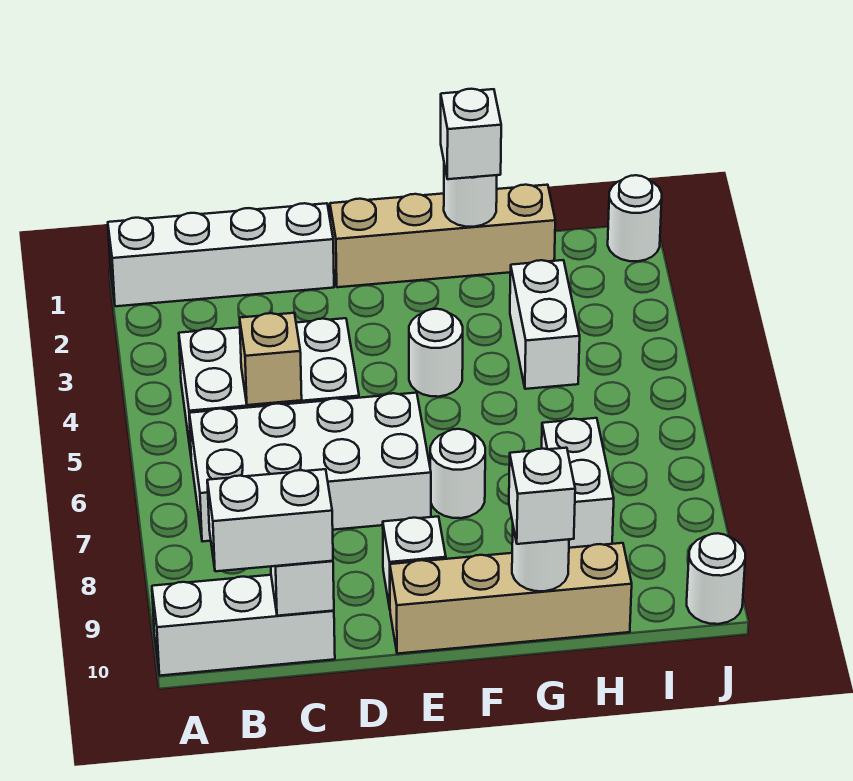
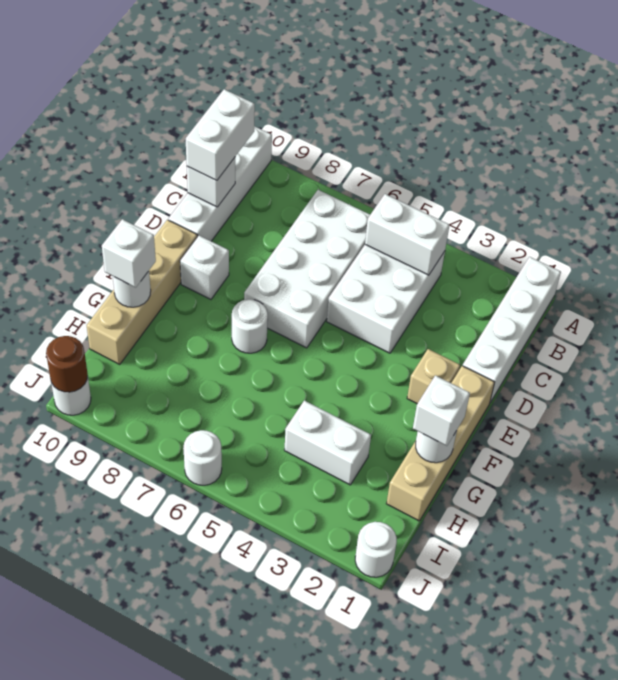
white brick A10:C10 level 1 -> white brick A10:D10 level 1
tan brick C5 level 2 -> tan brick E2 level 1
white round brick F4 level 1 -> white round brick J6 level 1
white brick H7:H8 level 1 -> white brick B4:B5 level 2
none -> brown round brick J10 level 2

